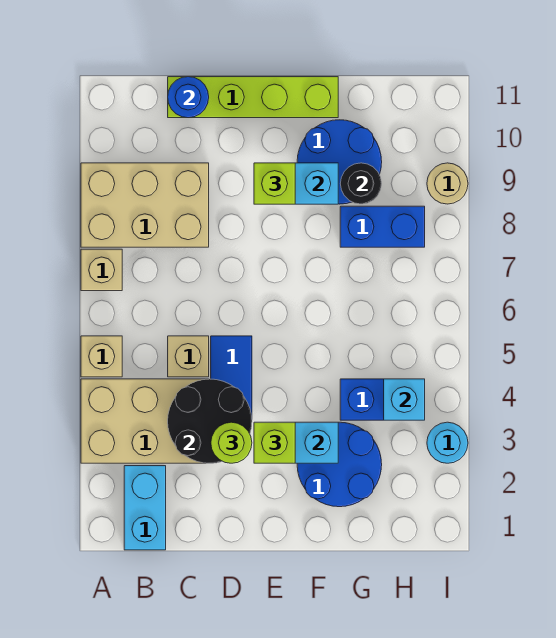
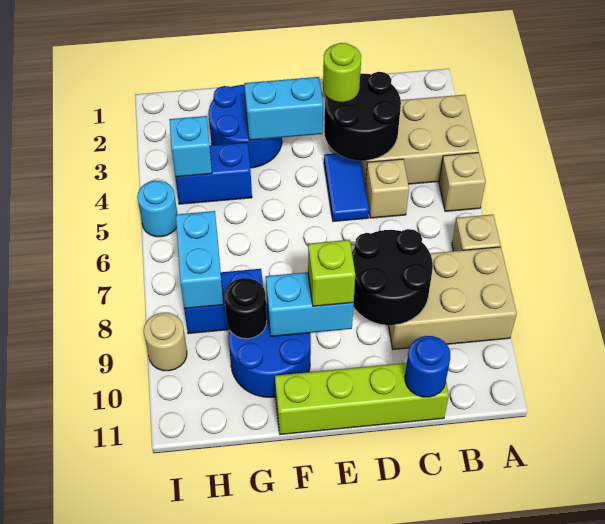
cyan brick B1:B2 level 1 -> cyan brick H7:H8 level 2
none -> black round brick C8:D9 level 2
lime brick E3 level 3 -> none
cyan round brick I3 level 1 -> cyan round brick I5 level 1

